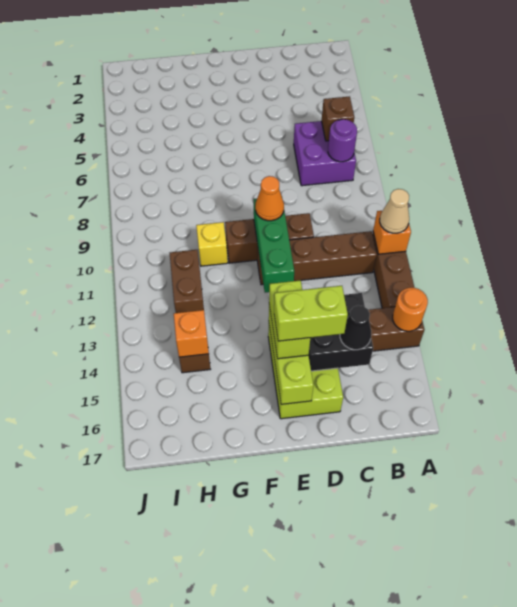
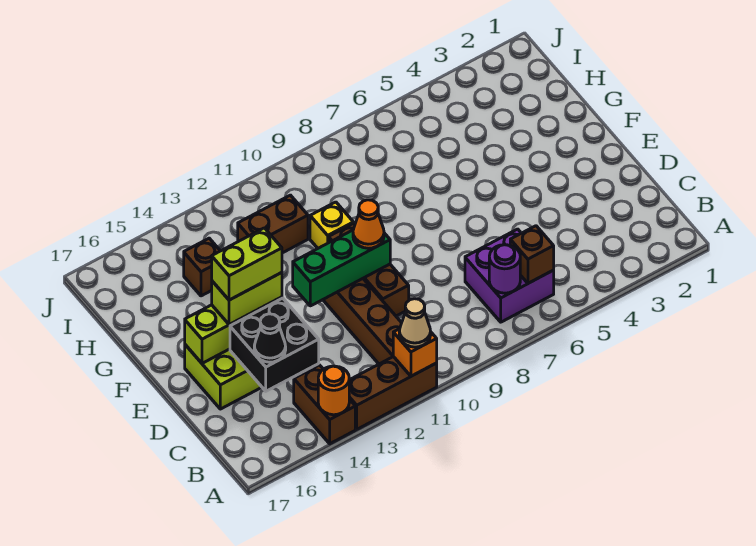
lime brick D15:E15 level 4 -> lime brick E14:E15 level 4
orange brick H14 level 2 -> none

